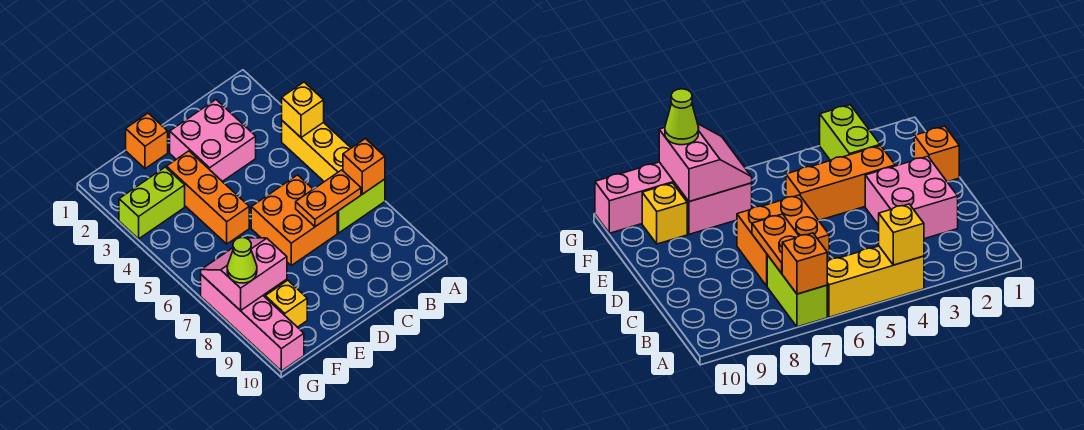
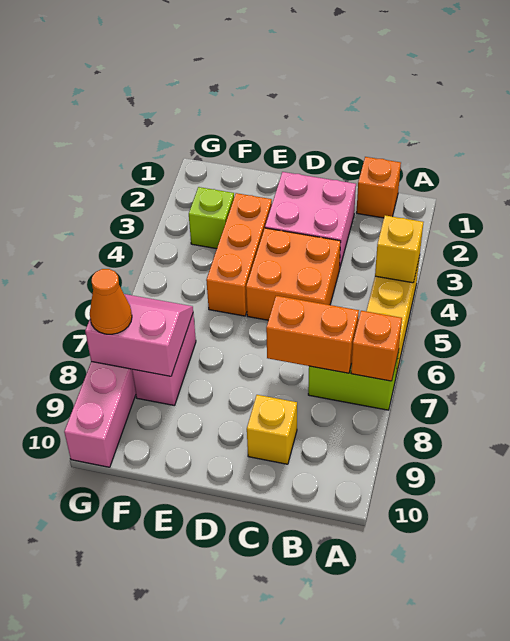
orange plate B7:C7 level 2 -> orange brick B7:C7 level 2
orange brick C6:D7 level 1 -> orange brick C4:D5 level 1
orange brick E1 level 1 -> orange brick B1 level 1
lime brick F3:G3 level 1 -> lime brick F3 level 1
yellow brick F9 level 1 -> yellow brick C9 level 1
lime cone G8 level 3 -> orange cone G8 level 3

